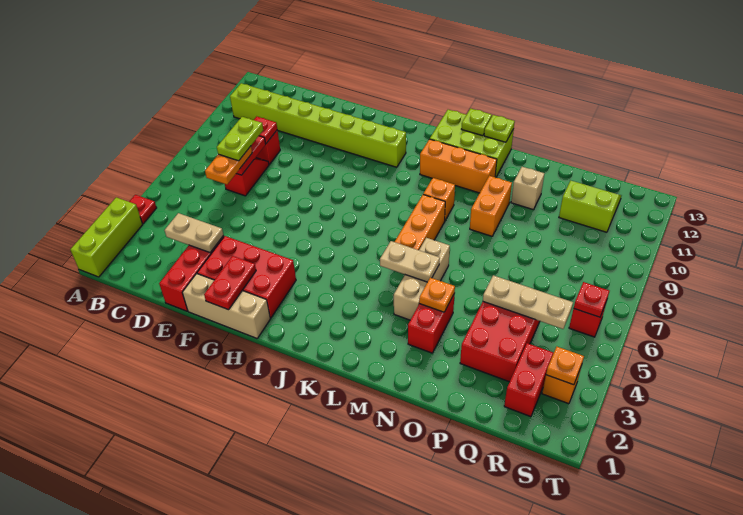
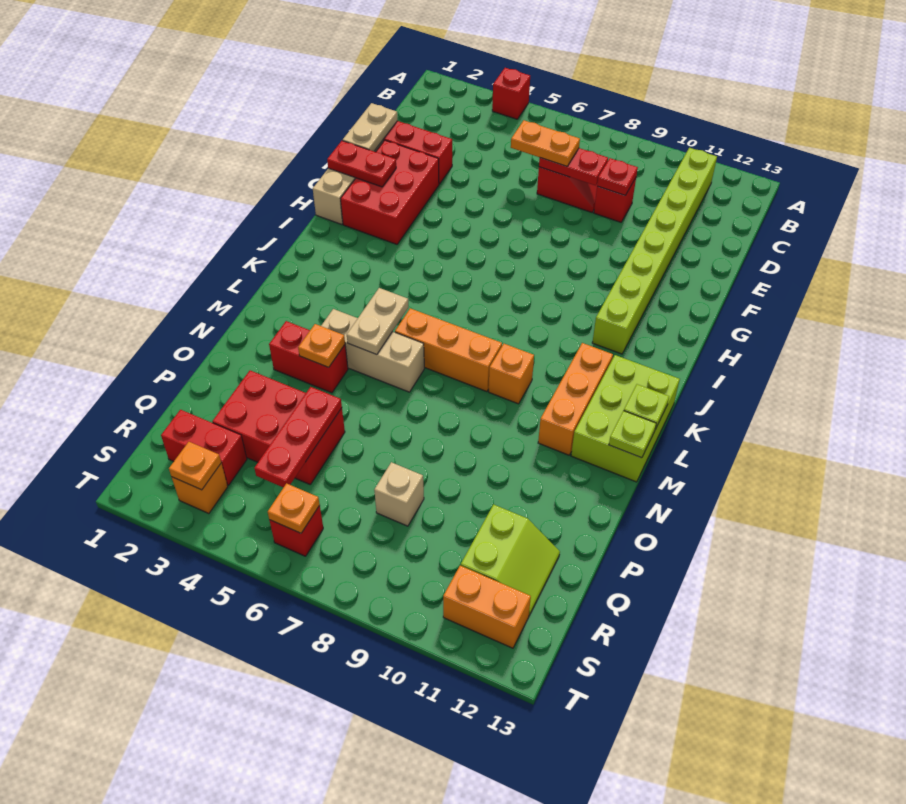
lime brick A1:A3 level 1 -> none
red plate A4 level 1 -> red brick A4 level 1
tan plate D3:E3 level 2 -> tan plate E1:F1 level 2
lime plate D7:D8 level 4 -> none
orange brick N9:N10 level 1 -> orange brick S11:S12 level 1
tan brick O11 level 1 -> tan brick Q8 level 1
tan plate P5:R5 level 2 -> red plate P5:R5 level 2
red plate S6 level 2 -> orange plate S6 level 2

